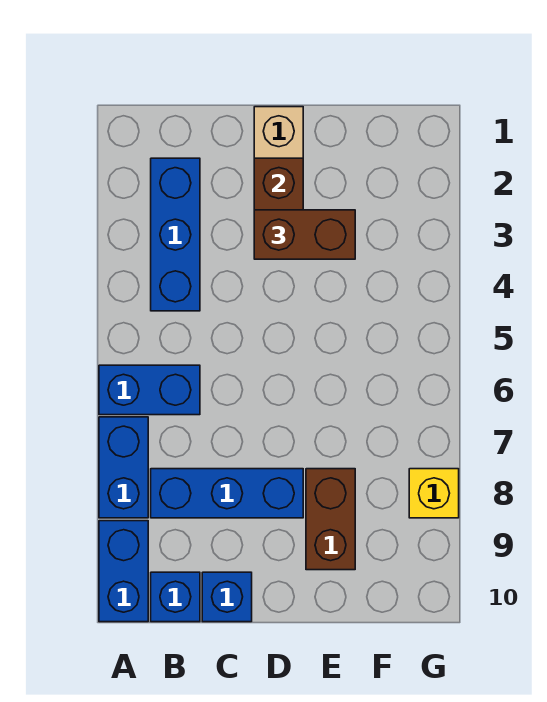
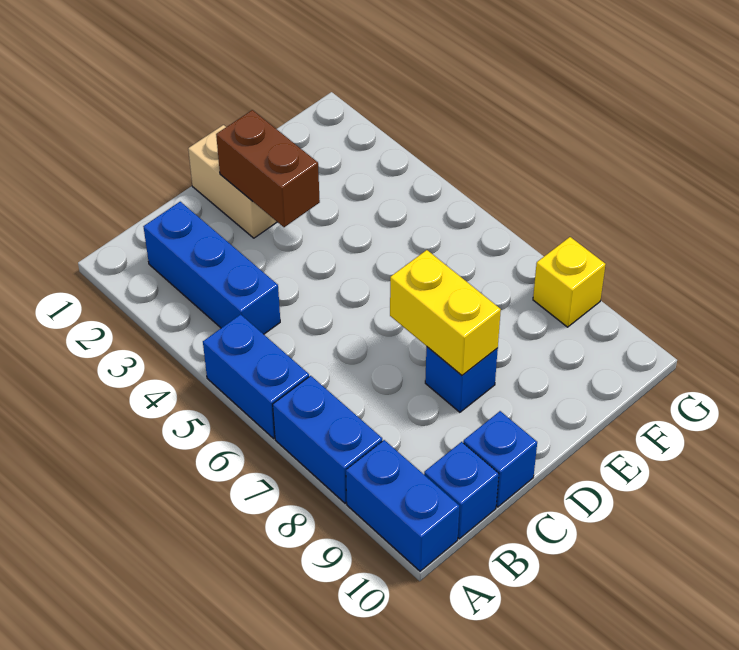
blue brick A6:B6 level 1 -> blue brick A5:A6 level 1
blue brick B8:D8 level 1 -> blue brick D8 level 1
brown brick D3:E3 level 3 -> none
none -> yellow brick D7:D8 level 2
brown brick E8:E9 level 1 -> none

